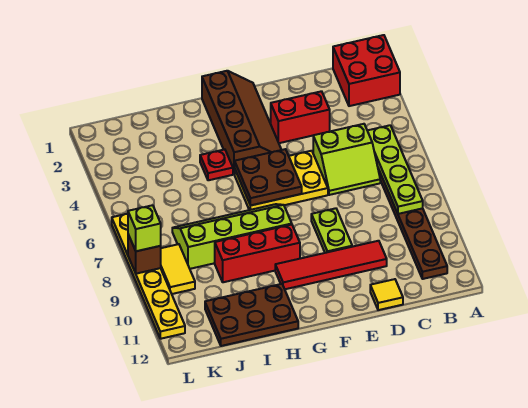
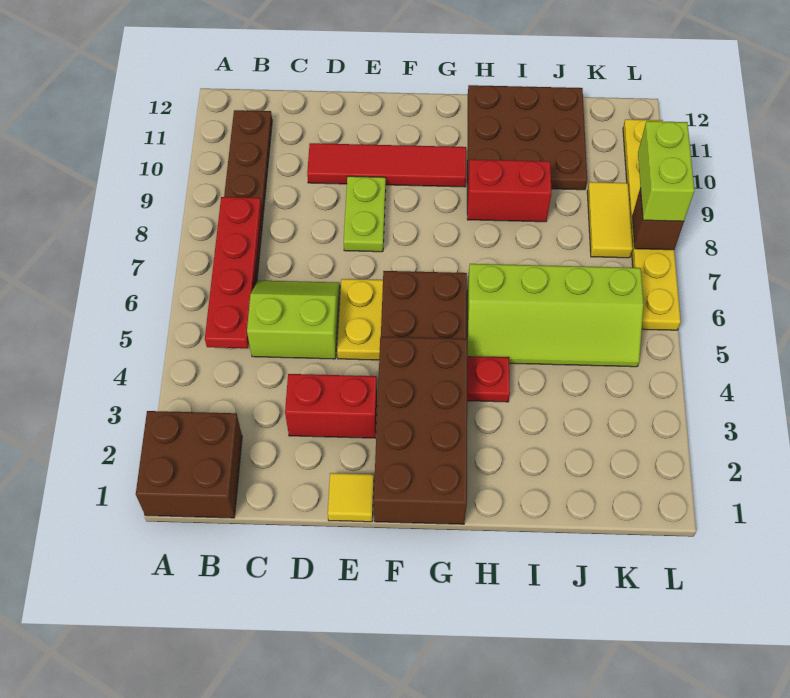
red brick A1:B2 level 1 -> brown brick A1:B2 level 1
lime plate B5:B8 level 2 -> red plate B5:B8 level 2
yellow tile D12 level 1 -> yellow tile E1 level 1
brown slope F1:G4 level 1 top G -> brown brick F1:G4 level 1
lime slope G7:J8 level 1 top 8 -> lime slope H5:K6 level 1 top 6
red brick G9:I9 level 1 -> red brick H9:I9 level 1
brown plate H11:J12 level 1 -> brown plate H10:J12 level 1
lime brick L8 level 3 -> lime brick L8:L9 level 3

